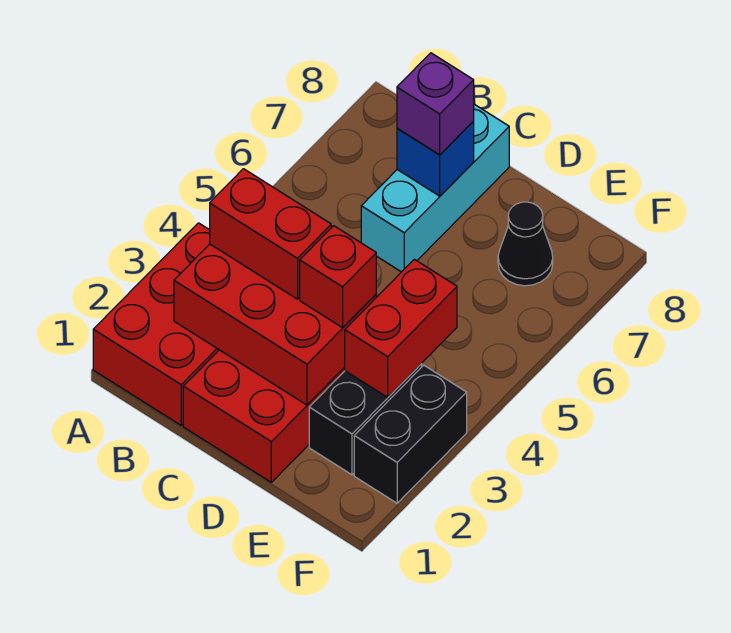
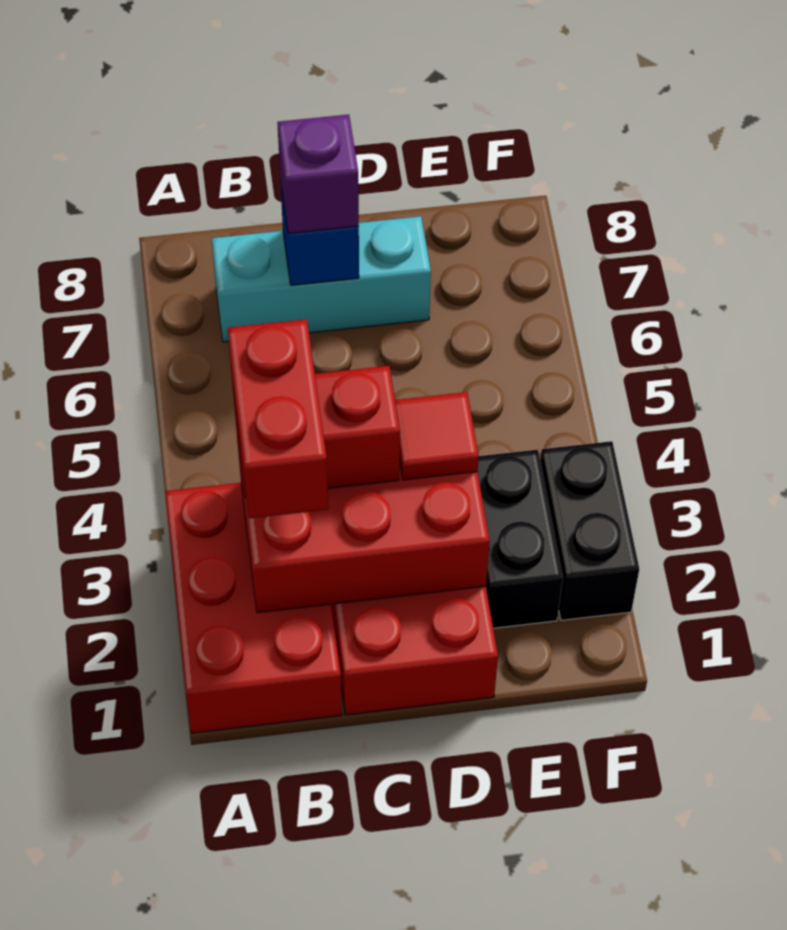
cyan brick C6:C8 level 1 -> cyan brick B7:D7 level 1
red brick D3 level 3 -> red tile D3 level 3
red brick E3:E4 level 2 -> red brick B2:B3 level 4
black cone E7 level 1 -> none

